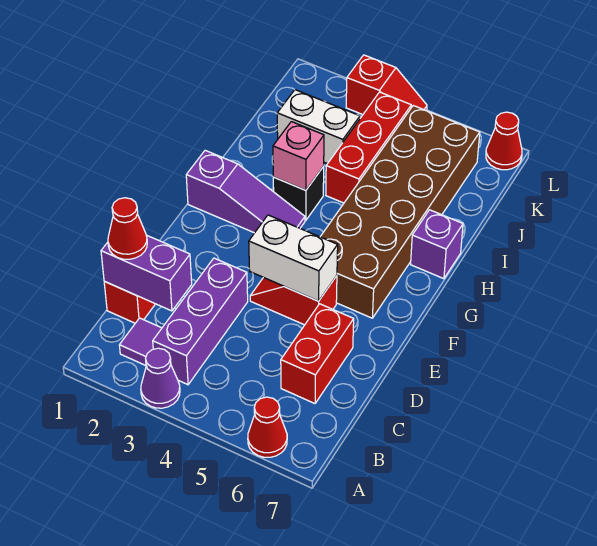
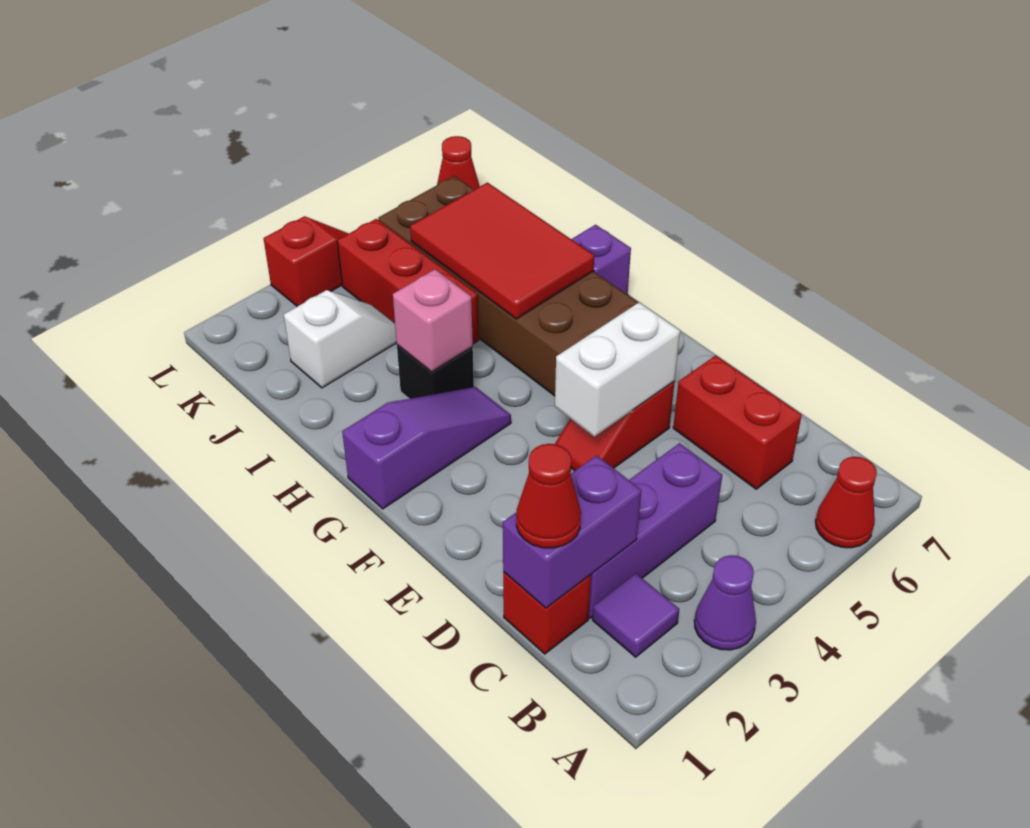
purple brick B3:D3 level 1 -> purple brick C2:C4 level 1
none -> red tile H5:J6 level 2
white brick J2:J3 level 1 -> white slope J2:J3 level 1 top 2

